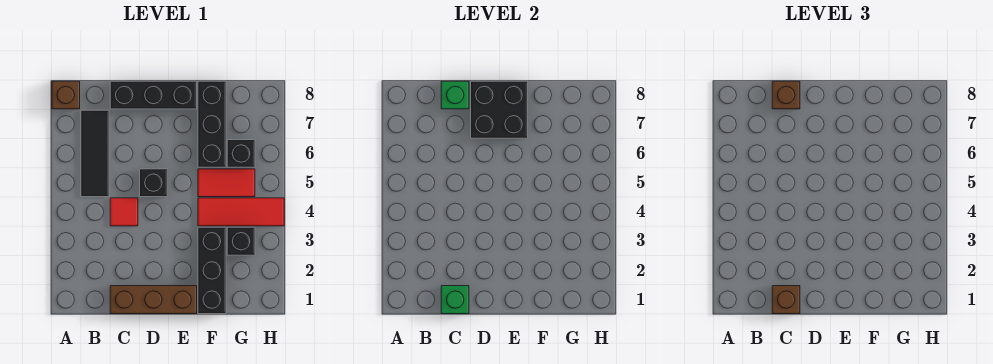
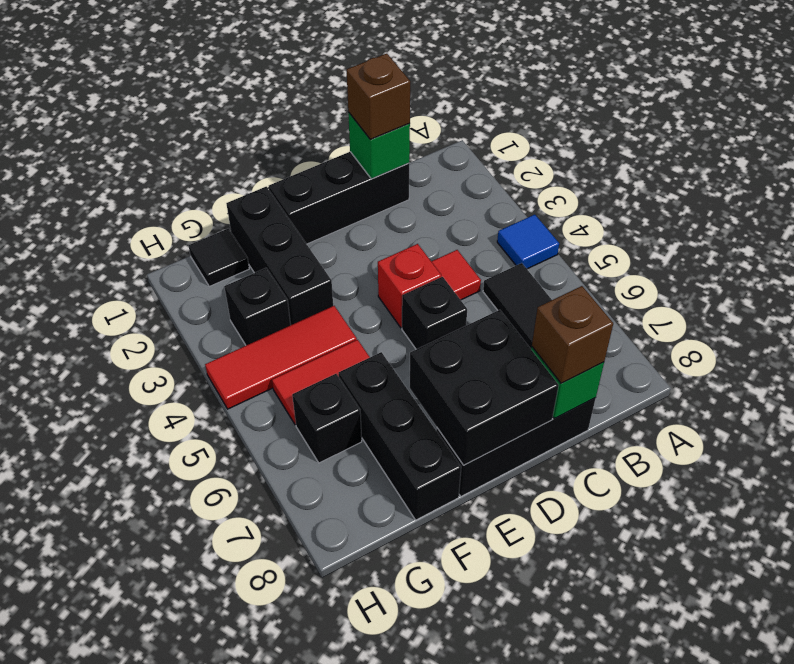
none -> blue tile A4 level 1
brown brick A8 level 1 -> none
brown brick C1:E1 level 1 -> black brick C1:E1 level 1
none -> red brick D4 level 1
none -> black tile G1 level 1

